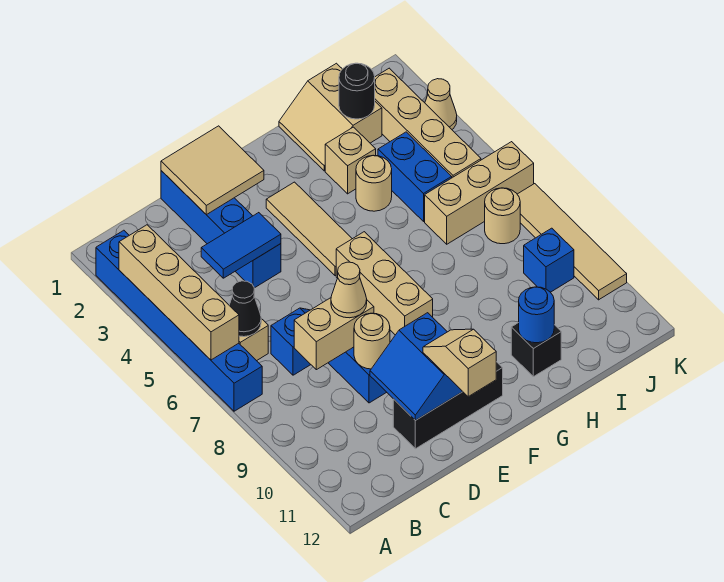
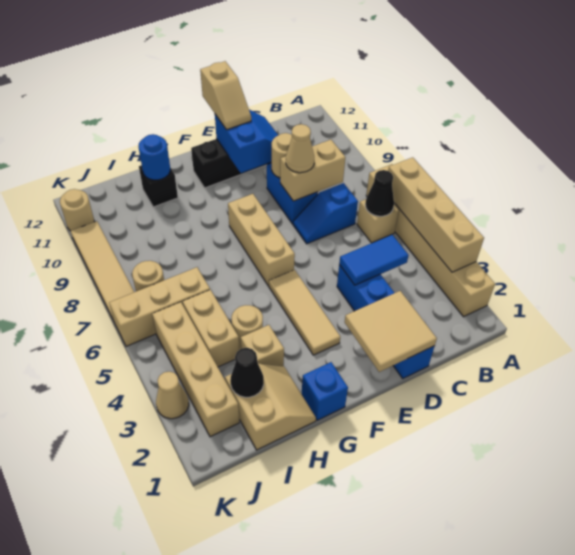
blue brick A2:A7 level 1 -> tan brick A2:A7 level 1
black round brick I2 level 2 -> black cone I2 level 2
blue brick I4:I5 level 1 -> tan brick I4:I5 level 1
blue brick J9 level 1 -> blue brick G1 level 1
none -> tan round brick K11 level 1

